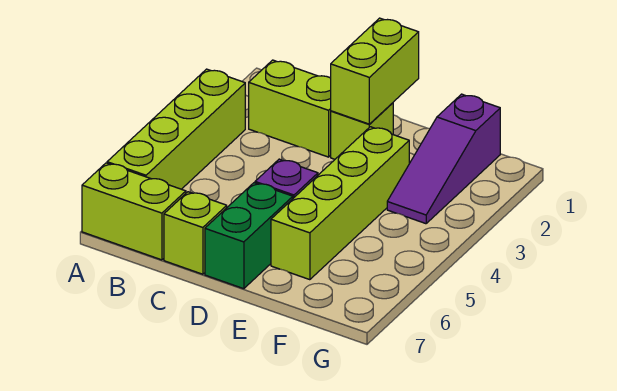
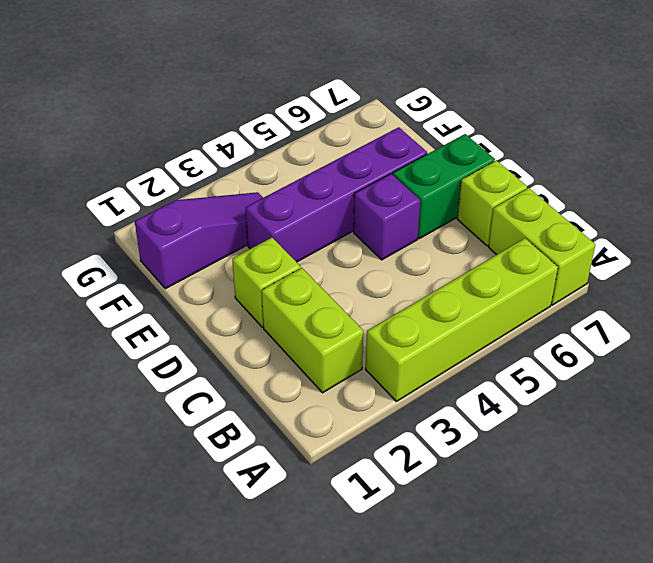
lime brick D1:D2 level 2 -> none
lime brick E3:E6 level 1 -> purple brick E3:E6 level 1

